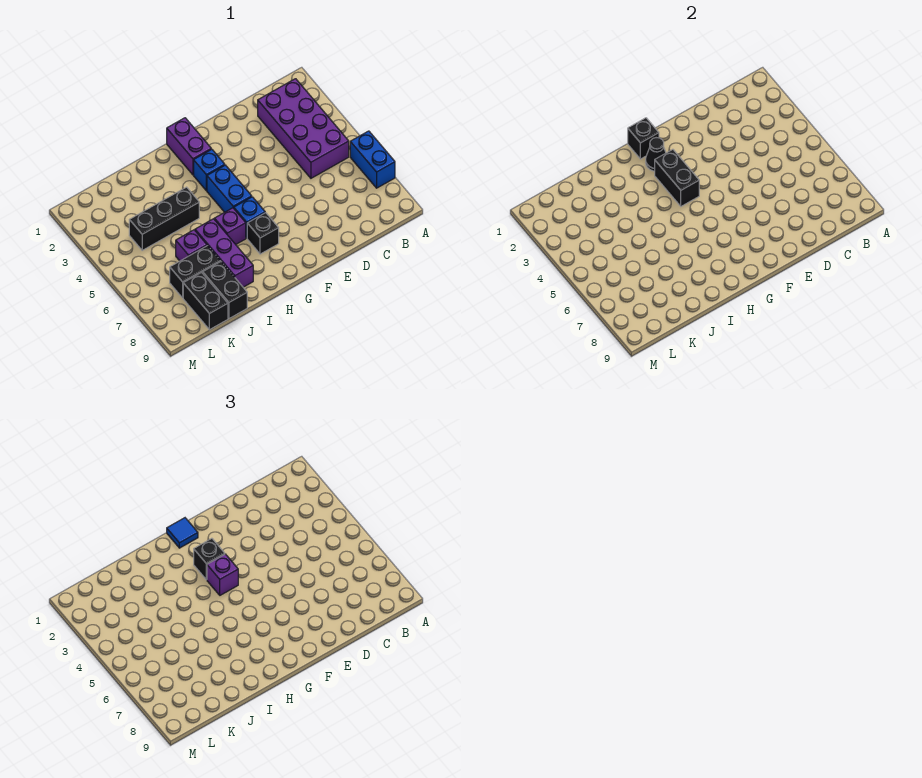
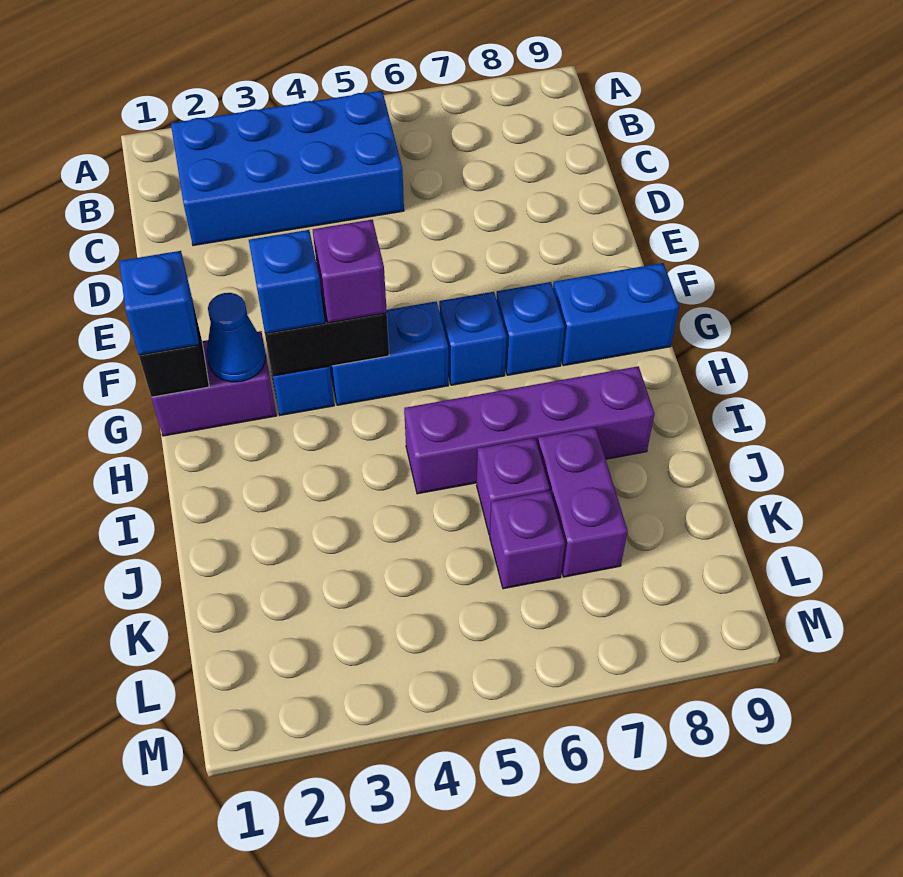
blue brick A6:A7 level 1 -> blue brick G8:G9 level 1
purple brick B2:C5 level 1 -> blue brick B2:C5 level 1
blue tile G1 level 3 -> blue brick G1 level 3
black cone G2 level 2 -> blue cone G2 level 2
black brick G3 level 3 -> blue brick G3 level 3
black brick G7 level 1 -> blue brick G7 level 1
purple brick H6 level 1 -> purple brick K6 level 1
black brick I4:K4 level 1 -> none
purple brick I6:I8 level 1 -> purple brick I5:I8 level 1
black brick J7:K7 level 1 -> purple brick J7:K7 level 1
black brick J8:J9 level 1 -> none
black brick K8:K9 level 1 -> none

